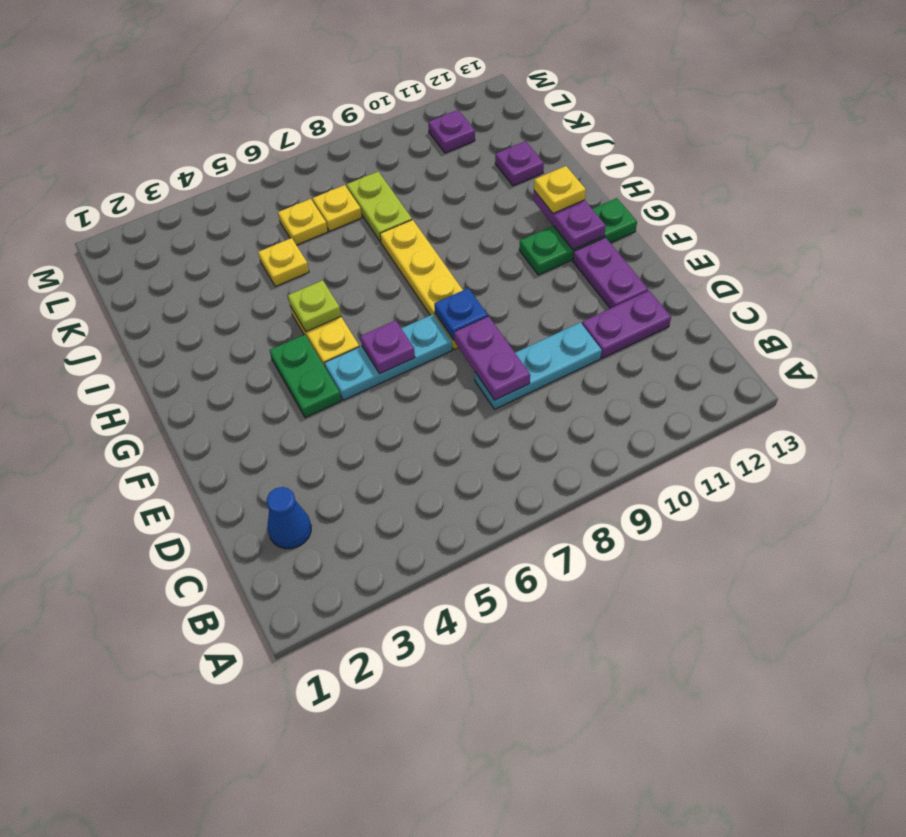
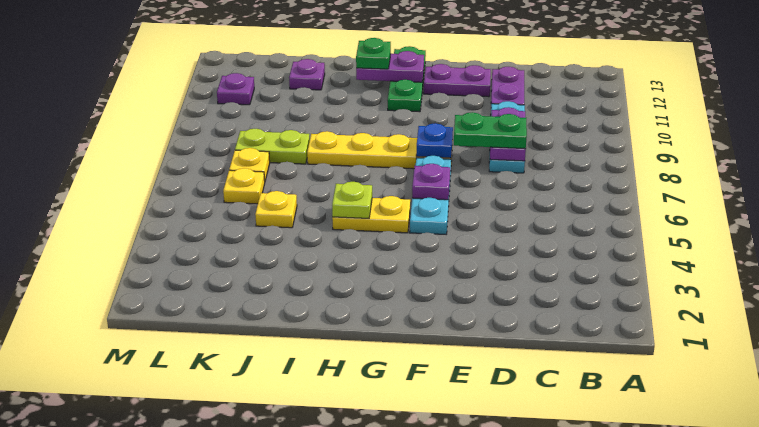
blue cone C2 level 1 -> none
purple plate D8:E8 level 2 -> purple plate D8:D9 level 2
green plate F4:G4 level 1 -> green plate D8:E8 level 3
yellow plate H12 level 3 -> green plate H12 level 3

